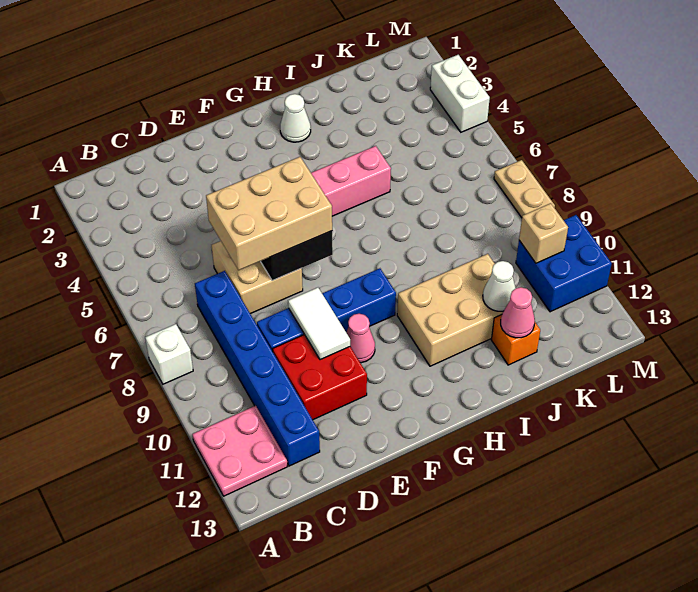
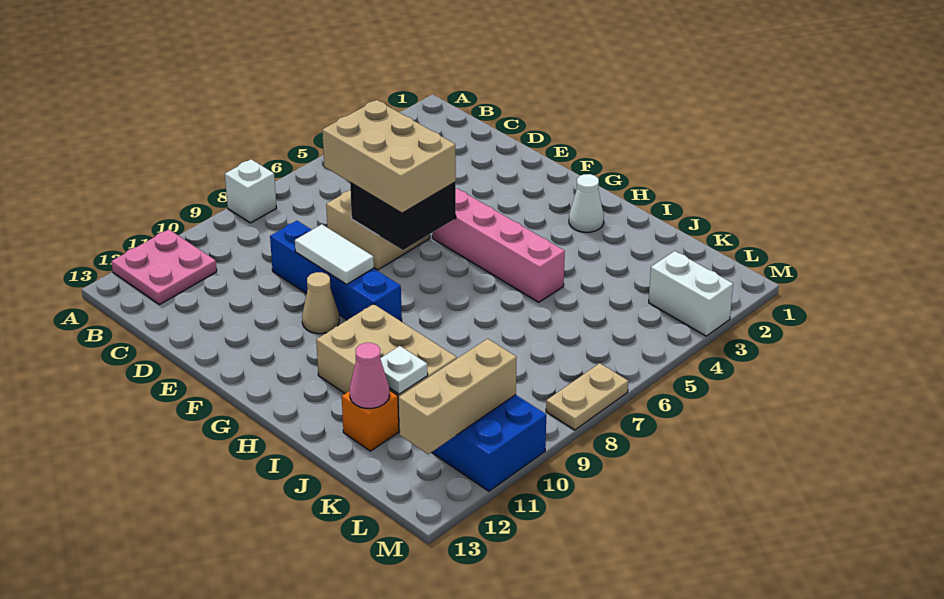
blue brick C7:C12 level 1 -> none
red brick D10:E11 level 1 -> none
white tile E9:E10 level 2 -> white tile E9:F9 level 2
pink cone F10 level 1 -> tan cone F10 level 1
white cone J11 level 2 -> white plate J11 level 2
tan brick L10 level 2 -> tan brick L10:L12 level 2
white brick M3:M4 level 1 -> white brick L3:M3 level 1

